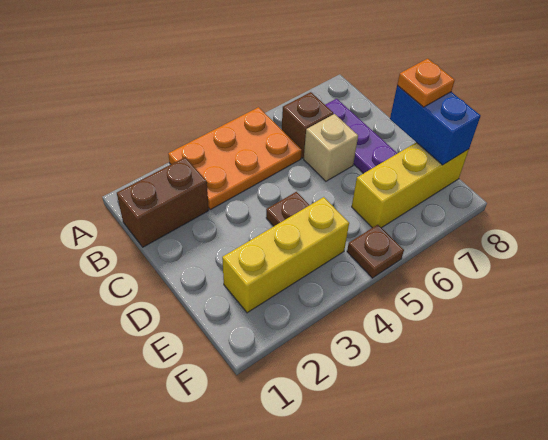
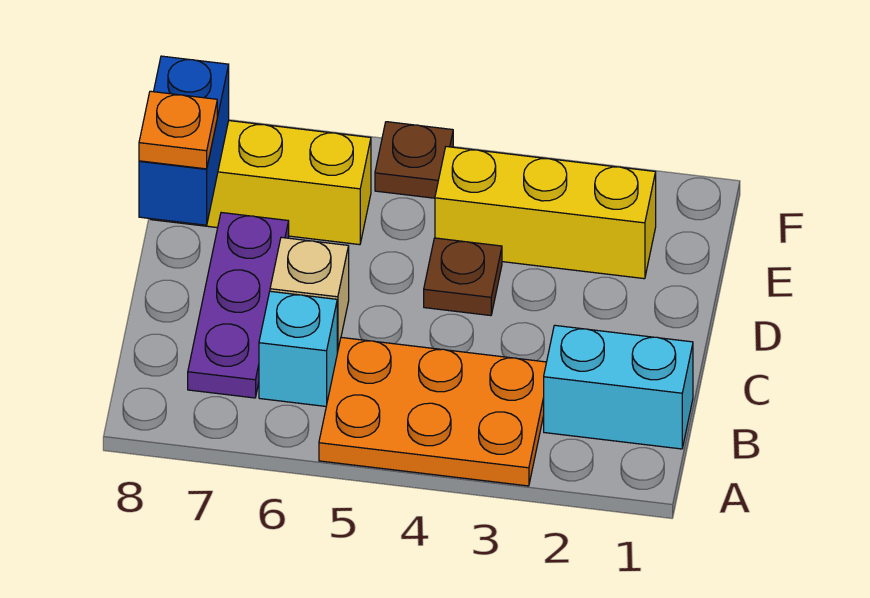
brown brick B1:B2 level 1 -> cyan brick B1:B2 level 1
brown brick B6 level 1 -> cyan brick B6 level 1

